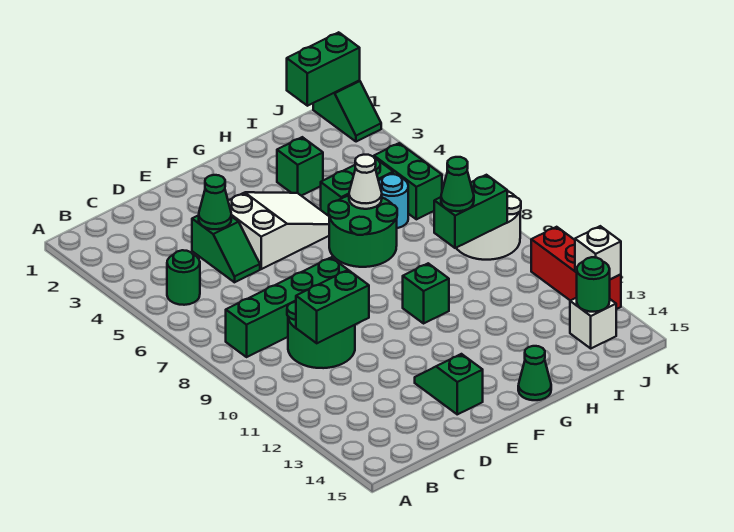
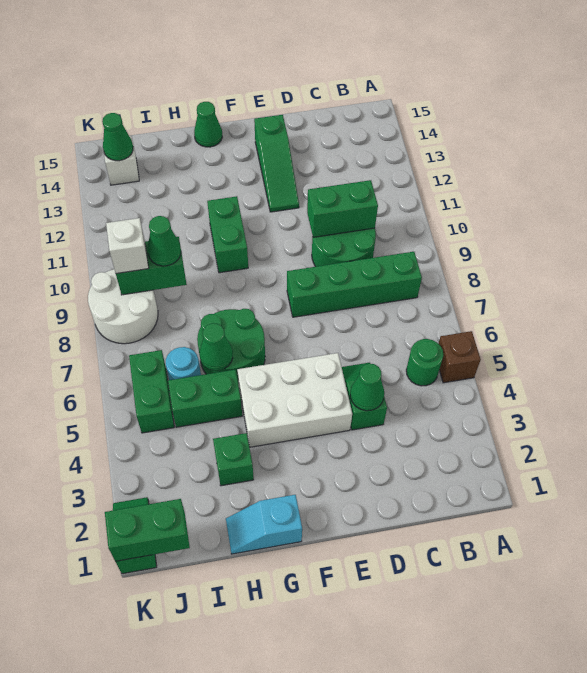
none -> brown brick A5 level 1
white slope E4:G5 level 1 top E -> white brick E4:G5 level 1
green slope E13:E14 level 1 top 14 -> green slope E12:E14 level 1 top 14
none -> cyan slope G1:H1 level 1 top G
green brick G10 level 1 -> green brick G10:G11 level 1
white cone H6 level 2 -> green cone H6 level 2
green round brick J14 level 2 -> green cone J14 level 2
red brick K11:K13 level 1 -> none
white brick K13 level 2 -> white brick J9 level 3

